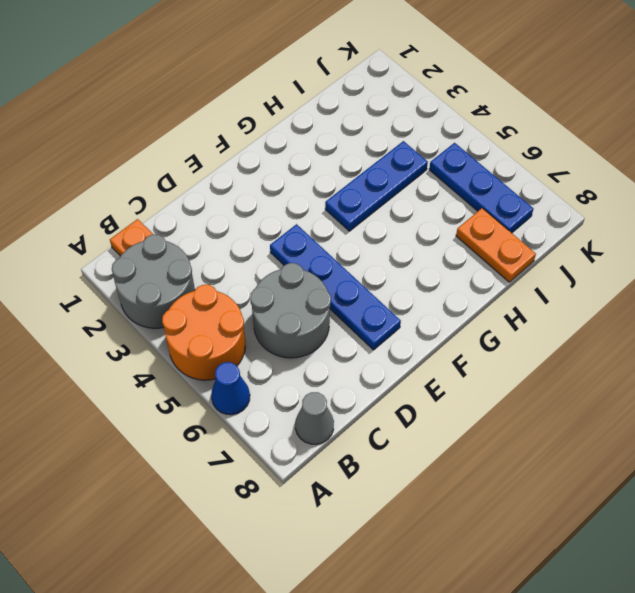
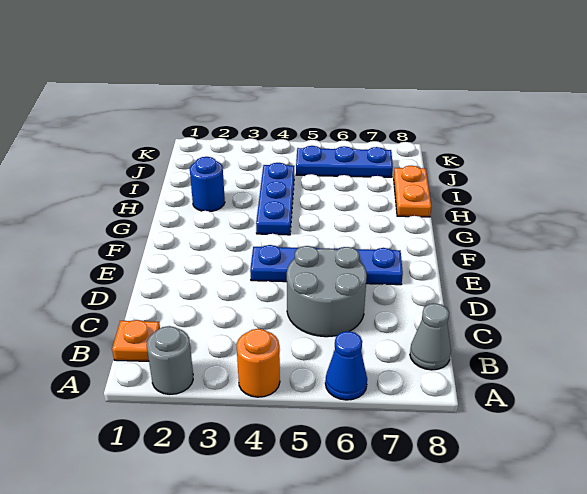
grey round brick A2:B3 level 1 -> grey round brick A2 level 1
orange round brick A4:B5 level 1 -> orange round brick A4 level 1
none -> blue round brick H2 level 1
orange plate I7:I8 level 1 -> orange plate H8:I8 level 1

